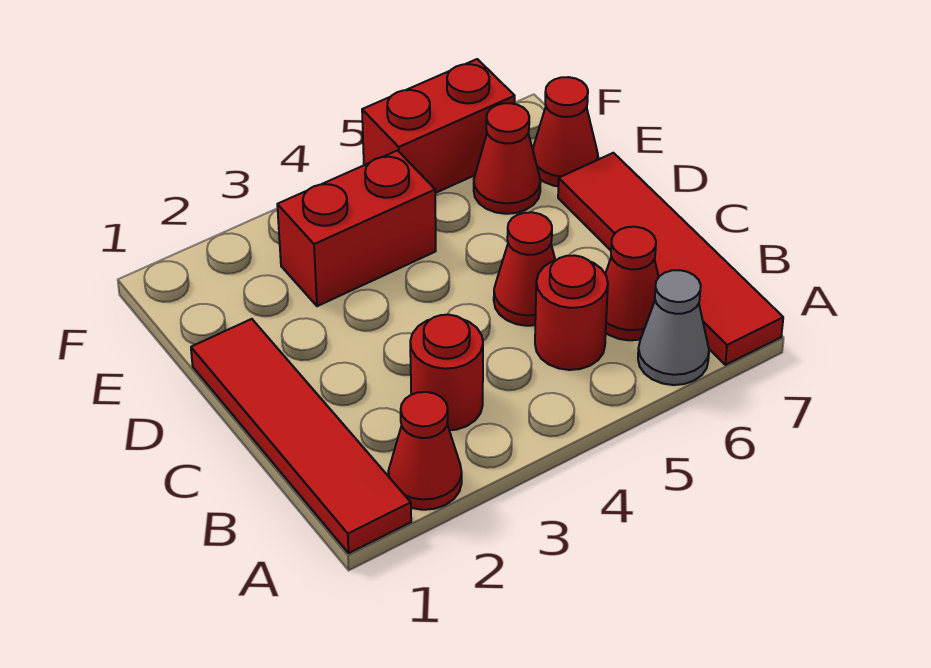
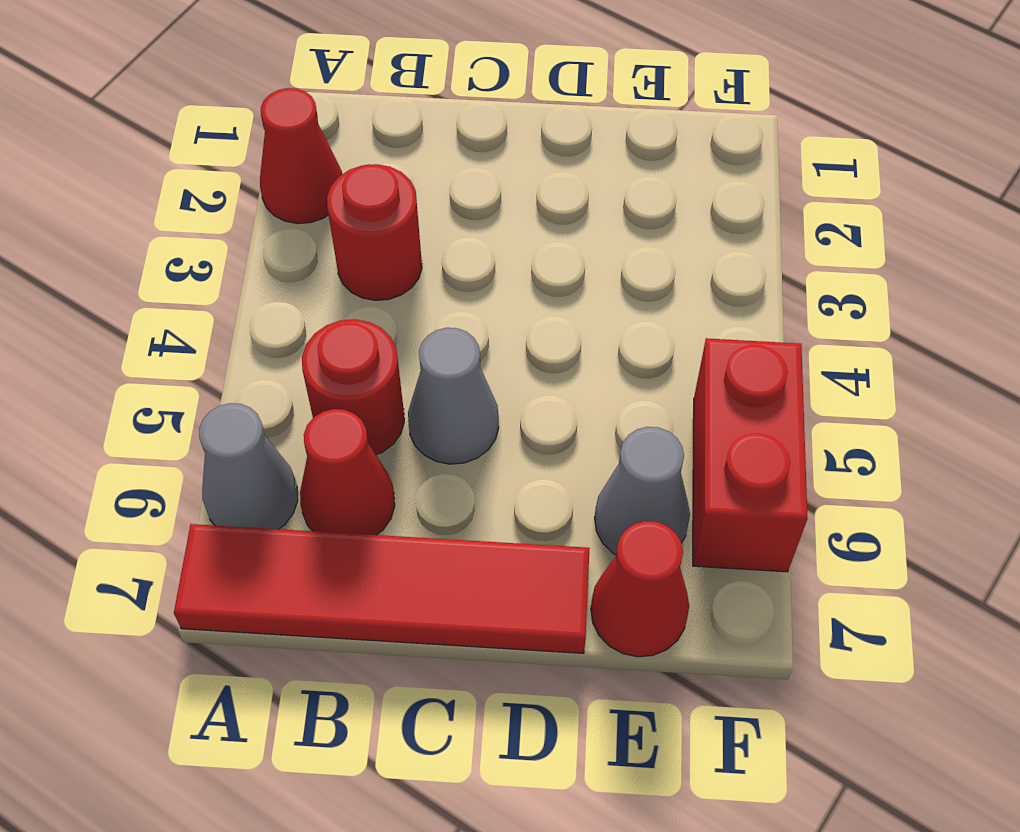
red tile A1:D1 level 1 -> none
red cone C5 level 1 -> grey cone C5 level 1
red brick E3:E4 level 1 -> none
red cone E6 level 1 -> grey cone E6 level 1

